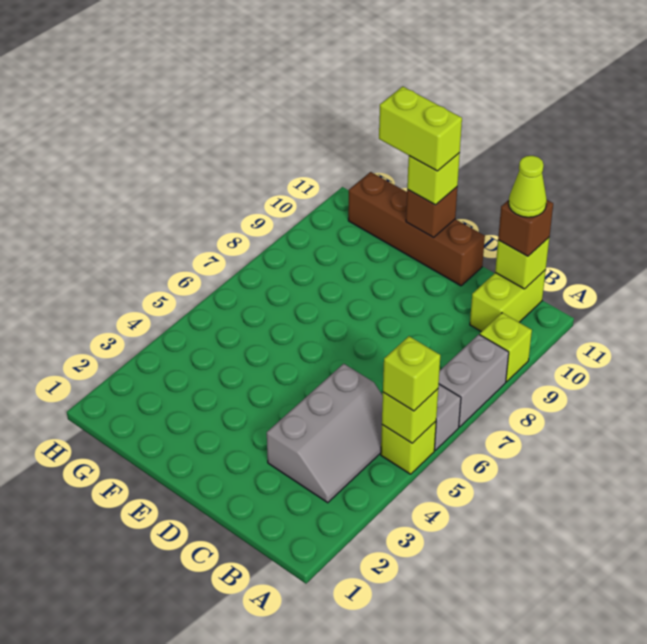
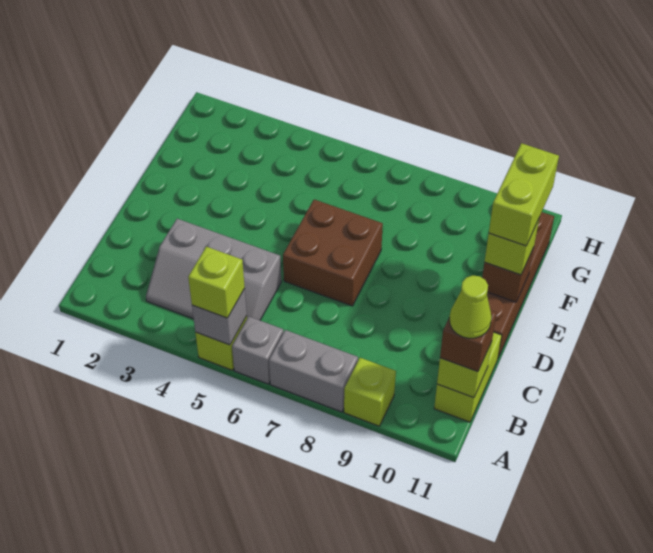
lime brick A5 level 2 -> grey brick A5 level 2
lime brick B10:B11 level 1 -> lime brick B11:C11 level 1
none -> brown brick D6:E7 level 1

